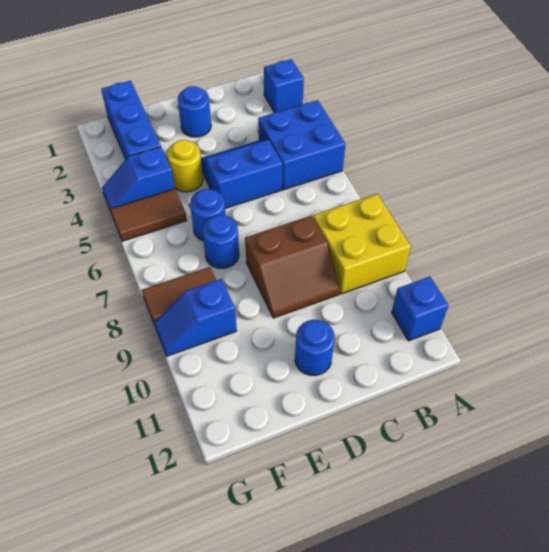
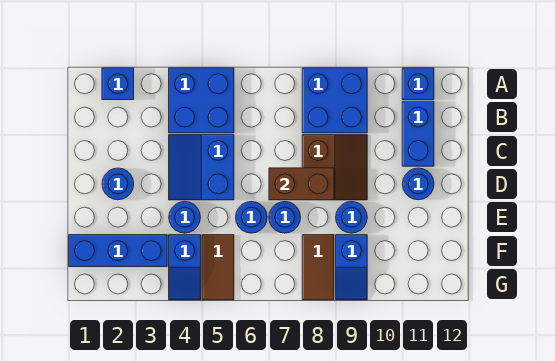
yellow brick A8:B9 level 1 -> blue brick A8:B9 level 1
none -> blue brick B11:C11 level 1
none -> brown brick D7:D8 level 2
yellow round brick E4 level 1 -> blue round brick E4 level 1
none -> blue round brick E9 level 1

